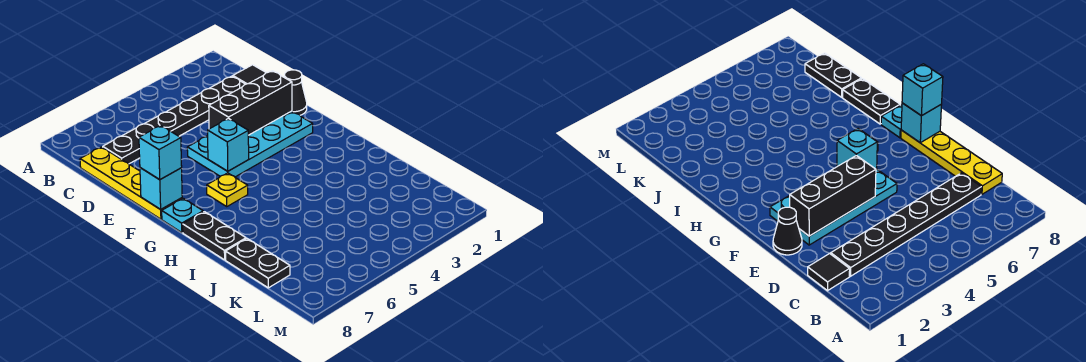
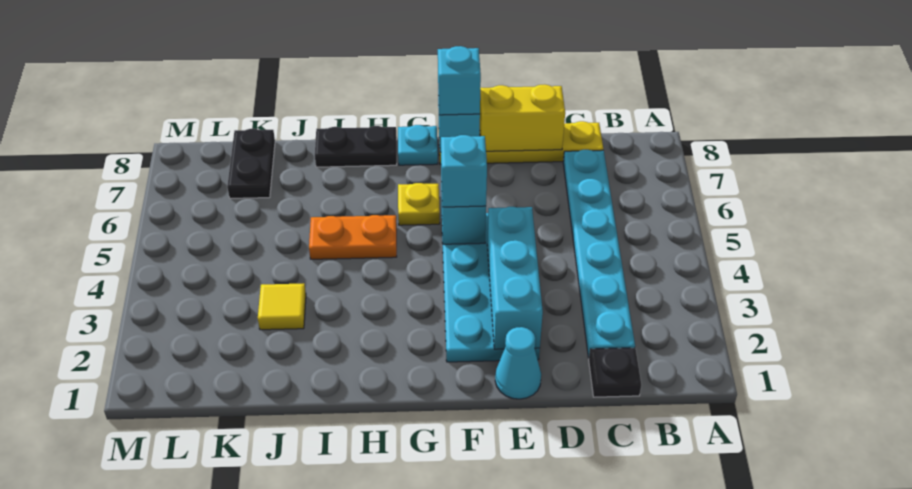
black tile C1 level 1 -> black plate C1 level 1
black plate C2:C7 level 1 -> cyan plate C2:C7 level 1
none -> yellow brick D8:E8 level 2
black cone E1 level 1 -> cyan cone E1 level 1
black brick E2:E4 level 2 -> cyan brick E2:E4 level 2
none -> cyan brick F5 level 3
none -> orange plate H5:I5 level 1
none -> yellow tile J3 level 1
black plate J8:K8 level 1 -> black plate K7:K8 level 1

